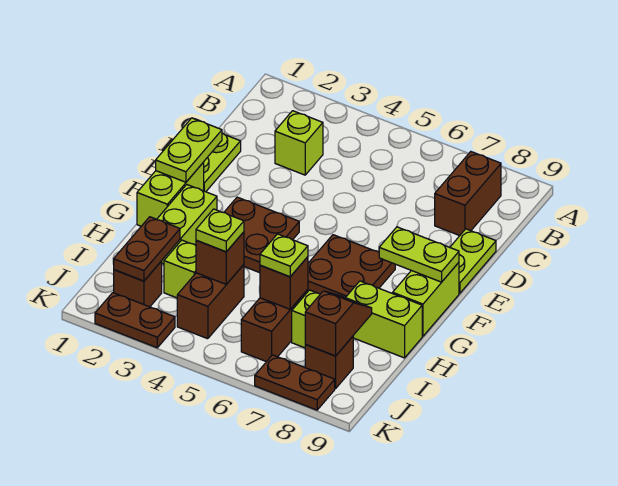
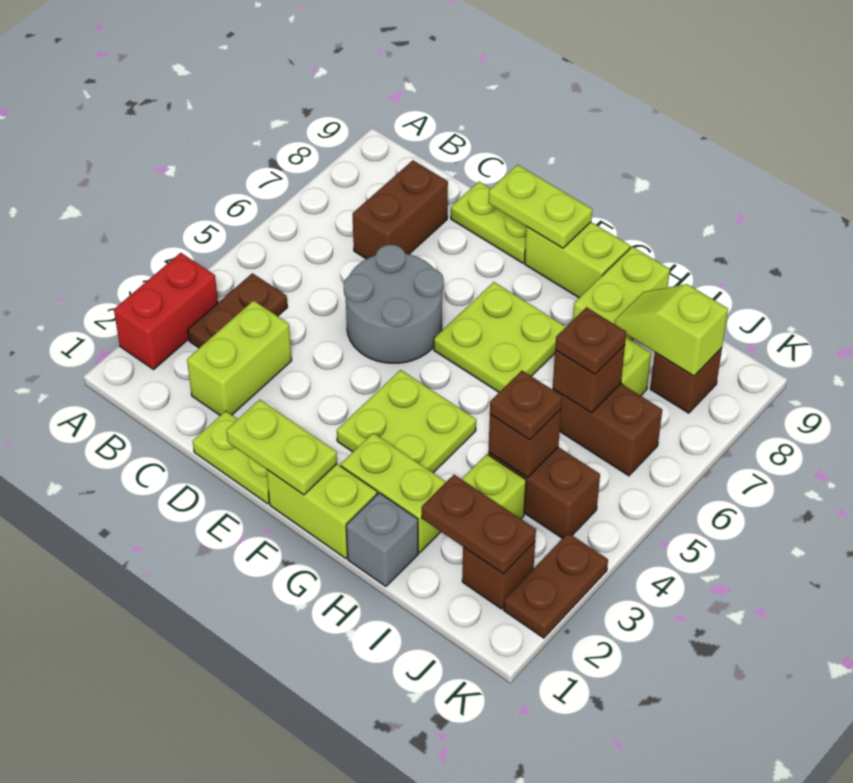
none -> red brick A2:A3 level 1
brown brick B8:C8 level 1 -> brown brick C7:C8 level 1
lime brick C3 level 1 -> lime brick C2:C3 level 1
none -> grey round brick D5:E6 level 1
brown plate F3:G4 level 1 -> lime plate F3:G4 level 1
brown plate F6:G7 level 1 -> lime plate F6:G7 level 1
lime plate F8:F9 level 2 -> lime plate E9:F9 level 2
none -> grey brick H1 level 1
lime plate I4 level 3 -> brown plate I4 level 3
lime plate I6 level 3 -> brown plate I6 level 3
brown slope I8:J8 level 2 top J -> lime slope I8:J8 level 2 top J
brown plate K7:K8 level 1 -> brown plate B3:B4 level 1

